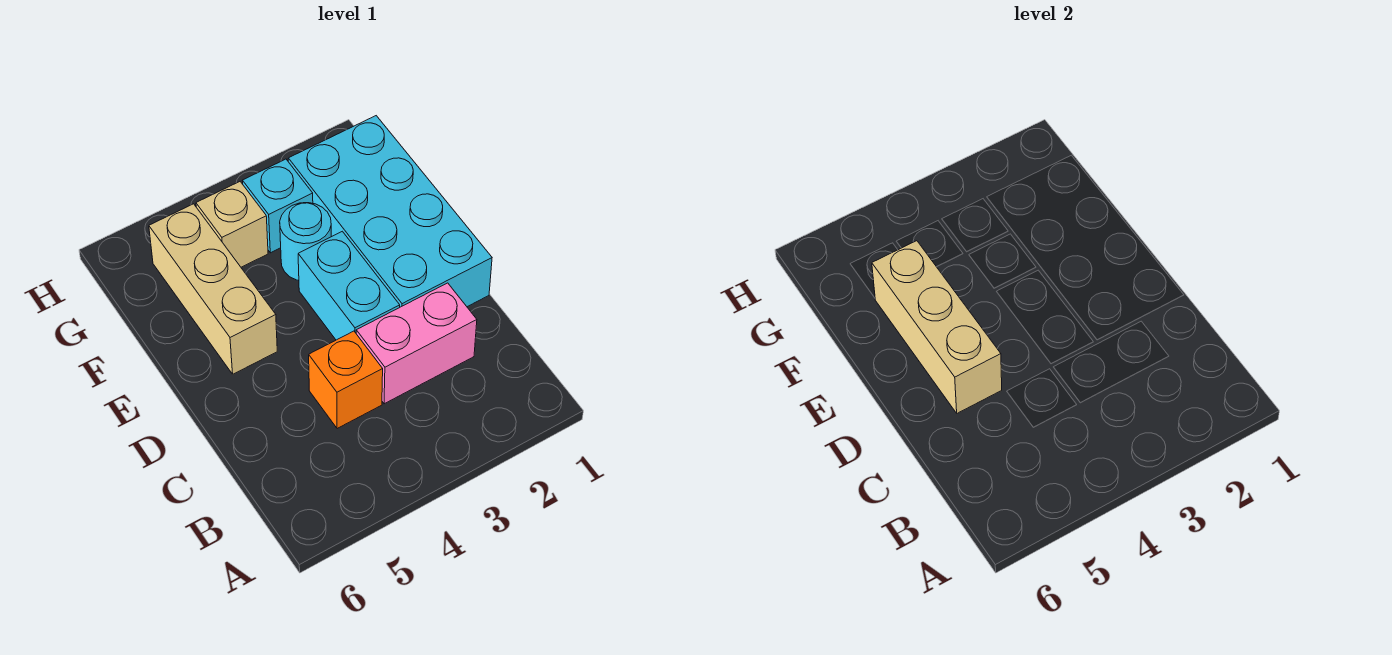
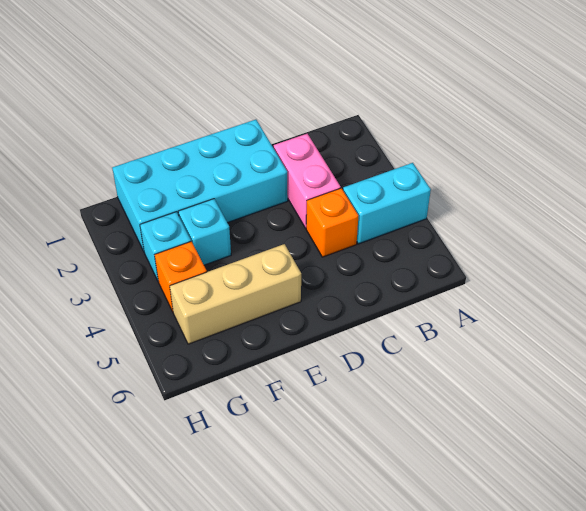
cyan brick D3:E3 level 1 -> cyan brick A4:B4 level 1
tan brick D5:F5 level 2 -> none
cyan round brick F3 level 1 -> cyan brick F3 level 1
tan brick G4 level 1 -> orange brick G4 level 1

